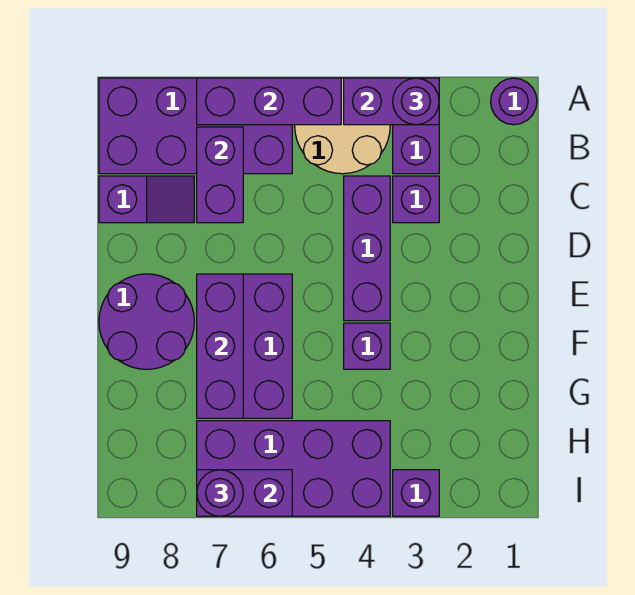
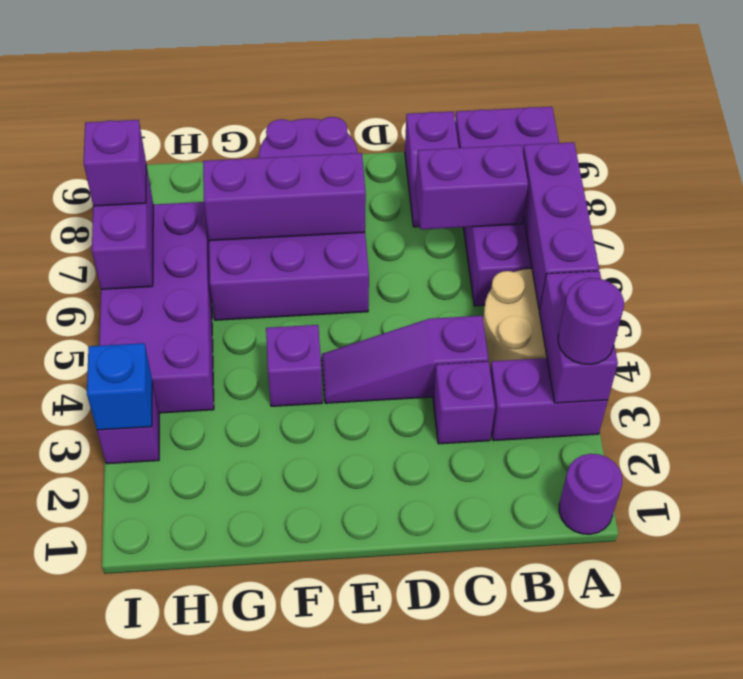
purple brick C4:E4 level 1 -> purple slope C4:E4 level 1 top C
none -> blue brick I3 level 2
purple round brick I7 level 3 -> purple brick I7 level 3

